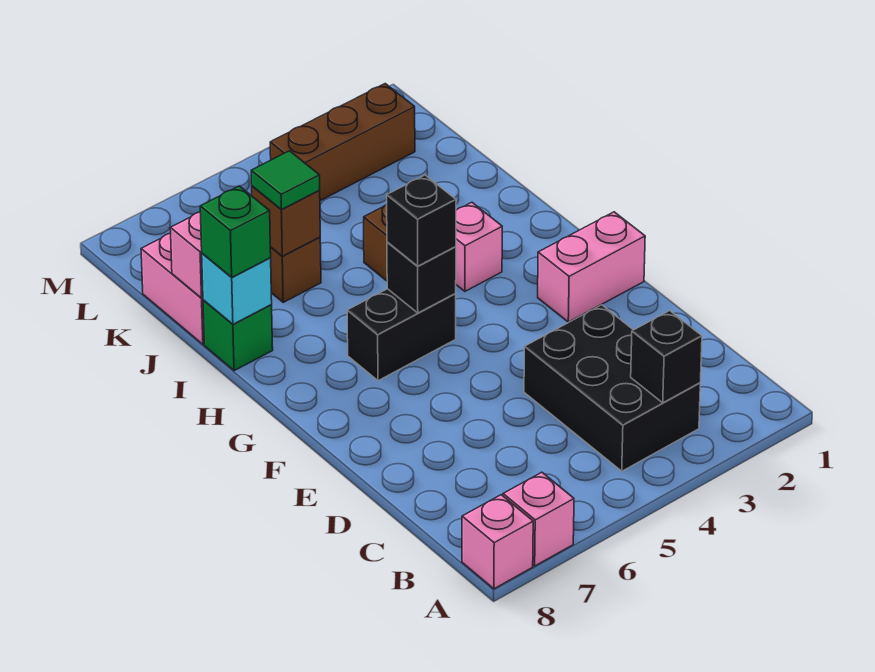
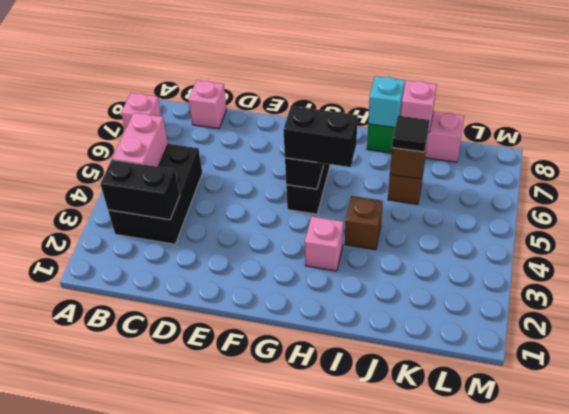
pink brick A8 level 1 -> pink brick C8 level 1
black brick B3:D4 level 1 -> black brick B3:C5 level 1
black brick B3 level 2 -> black brick B3:C3 level 2
pink brick F1:F2 level 1 -> pink brick B4:B5 level 2
black brick G5 level 3 -> black brick G5:H5 level 3
green brick I8 level 3 -> none
green tile J6 level 3 -> black tile J6 level 3
brown brick L2:L4 level 1 -> none

